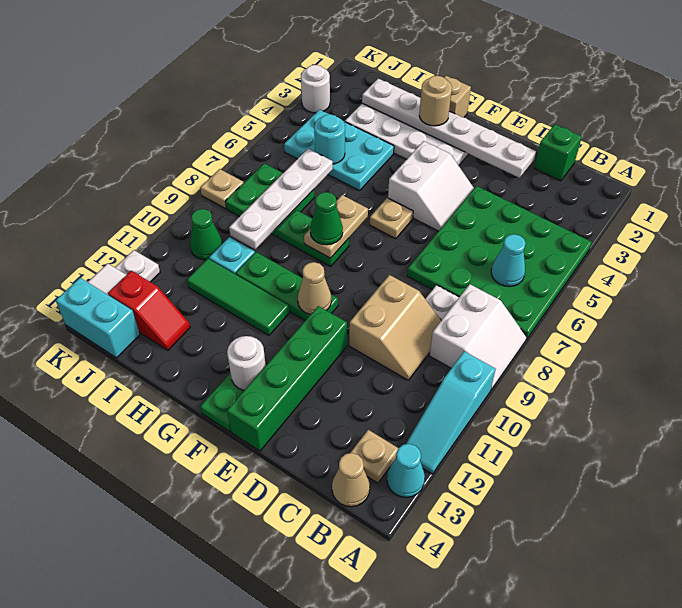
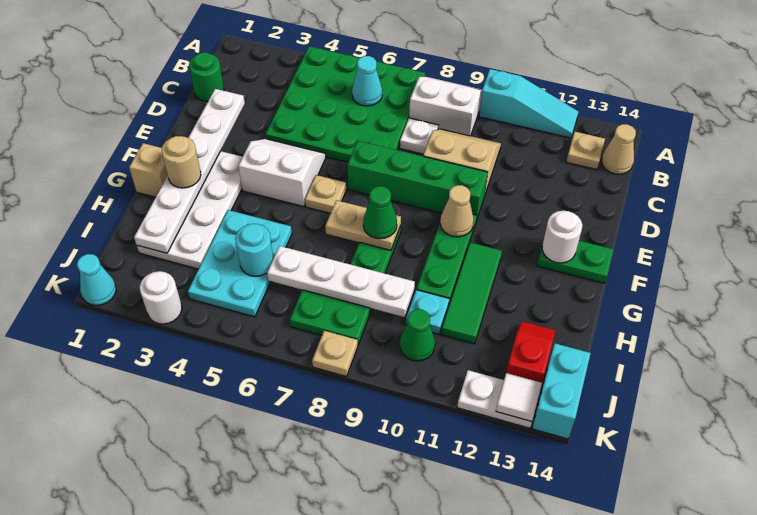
cyan cone A13 level 1 -> cyan cone K1 level 1
green brick C1 level 1 -> green round brick C1 level 1
green brick E11:E14 level 1 -> green brick E7:E10 level 1

